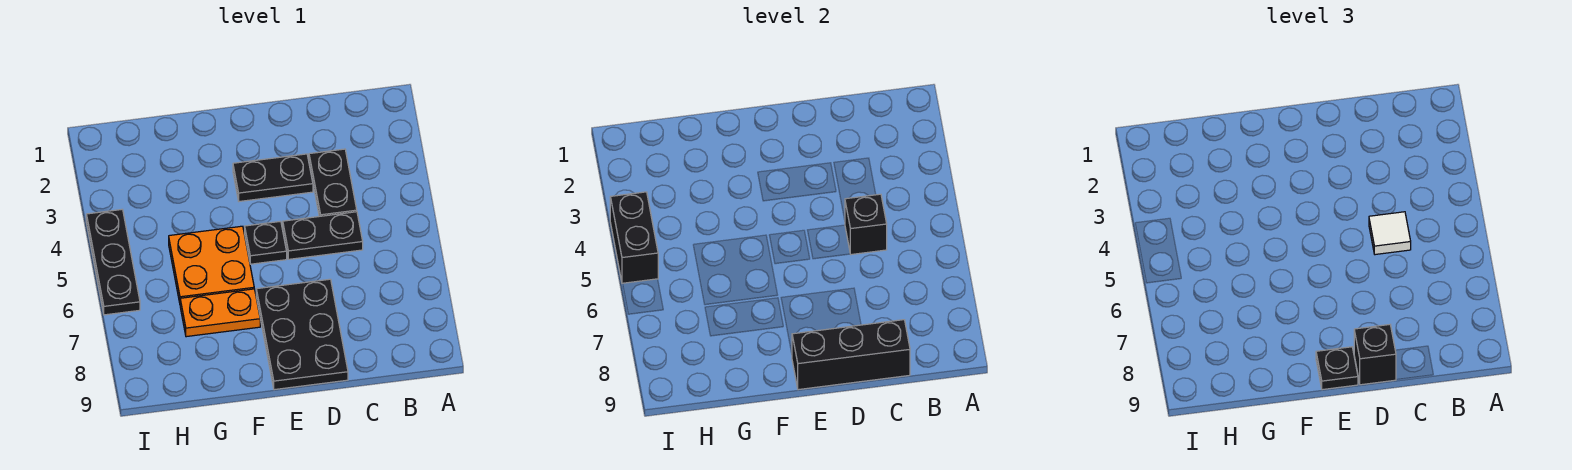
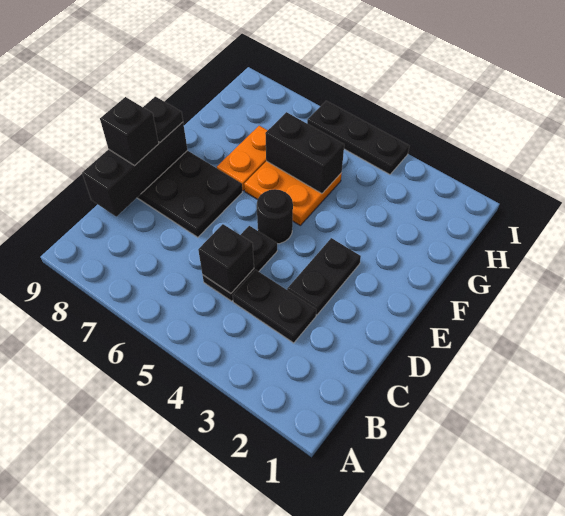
white tile C5 level 3 -> none
black plate E5 level 1 -> black round brick E5 level 1
black brick I4:I5 level 2 -> black brick G5:G6 level 2

